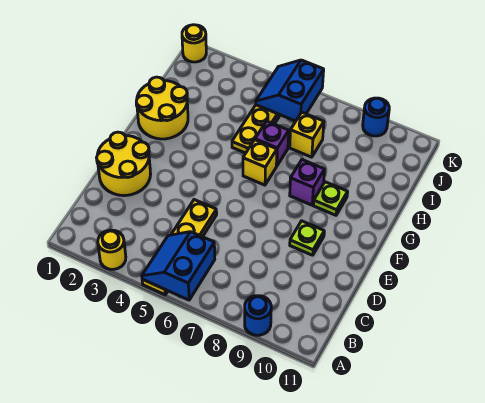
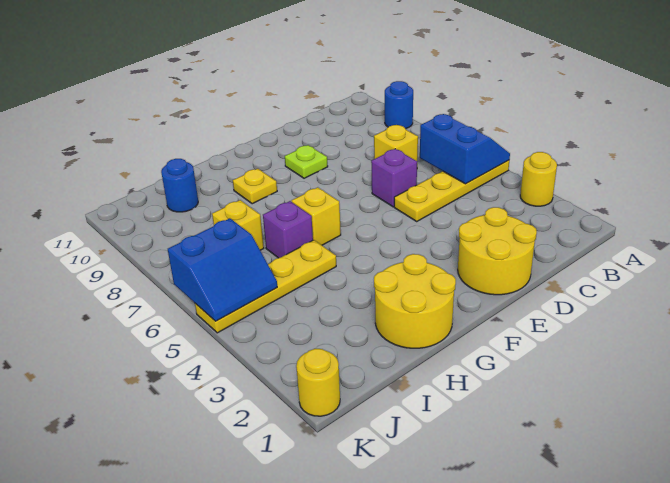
blue slope A5:B6 level 2 top 6 -> blue slope A5:B6 level 2 top B
none -> yellow brick C7 level 1
purple brick G8 level 1 -> purple brick D6 level 1
lime plate G9 level 1 -> yellow plate G9 level 1
blue round brick K9 level 1 -> blue round brick I10 level 1

